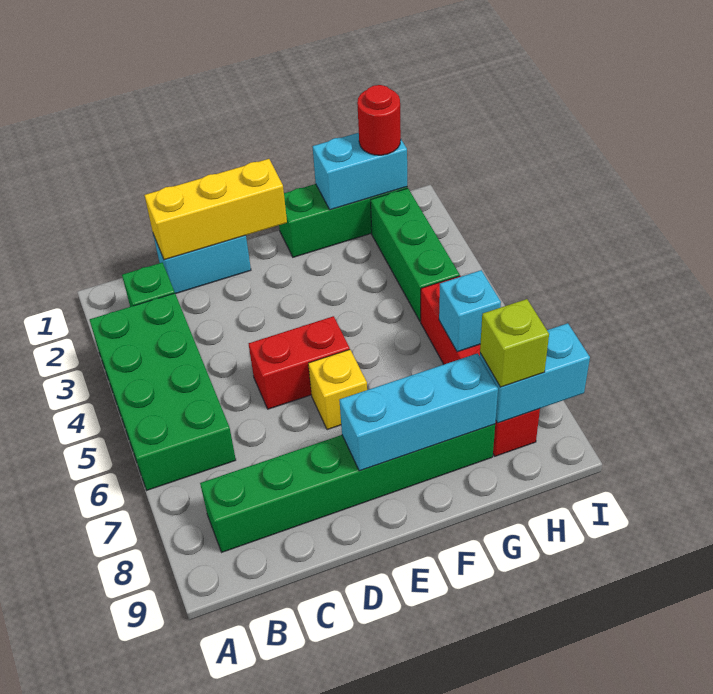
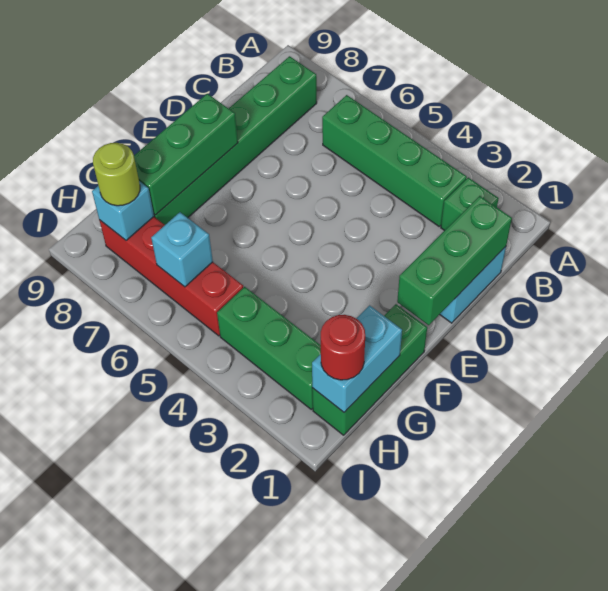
green brick A3:B6 level 1 -> green brick B3:B6 level 1
yellow brick C1:E1 level 2 -> green brick C1:E1 level 2
red brick D5:E5 level 1 -> none
yellow brick E6 level 1 -> none
cyan brick E8:G8 level 2 -> green brick E8:G8 level 2
cyan brick H8:I8 level 2 -> cyan brick H8 level 2
lime brick H8 level 3 -> lime round brick H8 level 3

